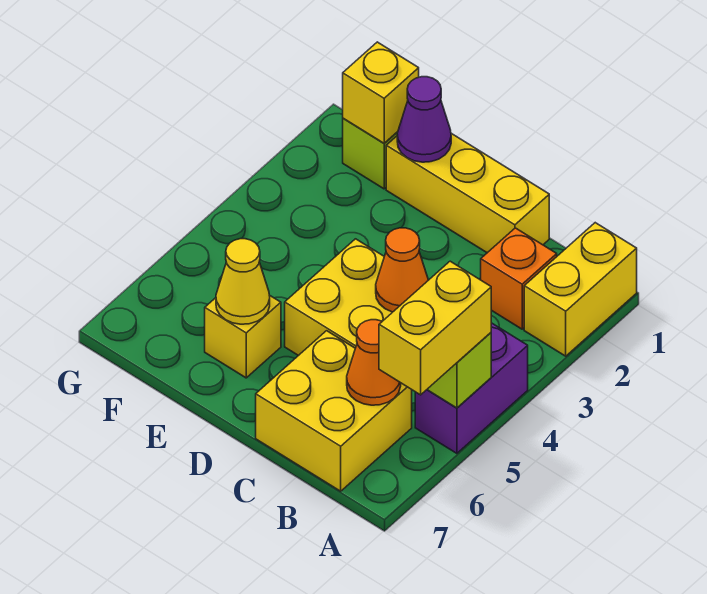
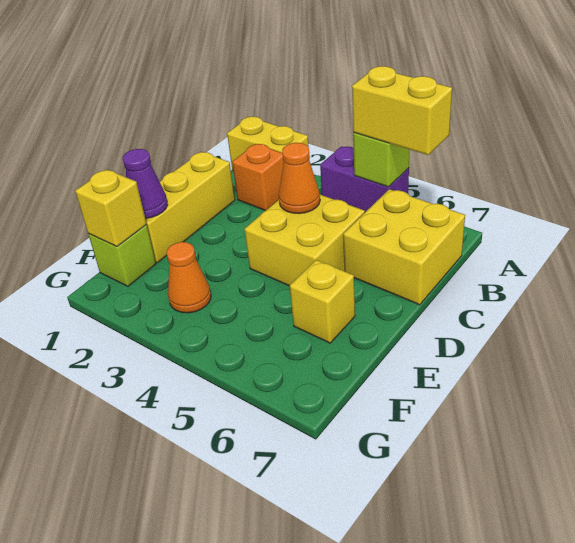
orange cone B6 level 2 -> orange cone F3 level 1
yellow cone E6 level 2 -> none

